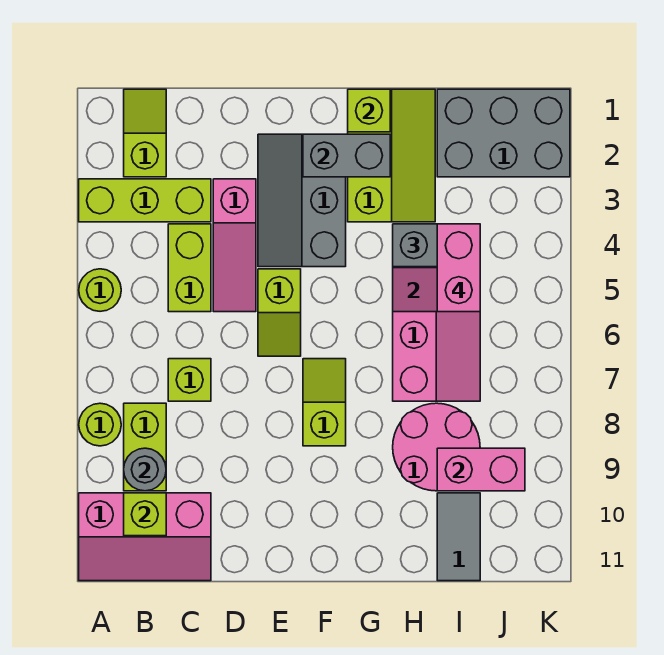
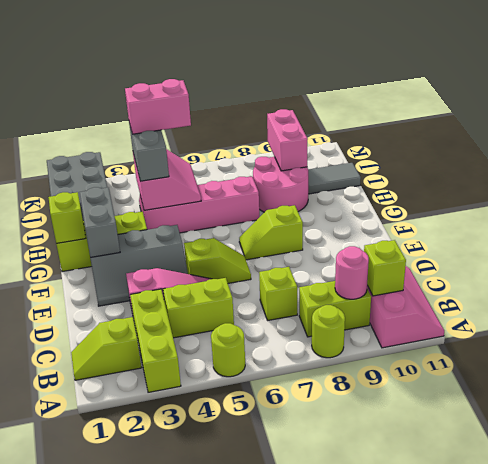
grey round brick B9 level 2 -> pink round brick B9 level 2

